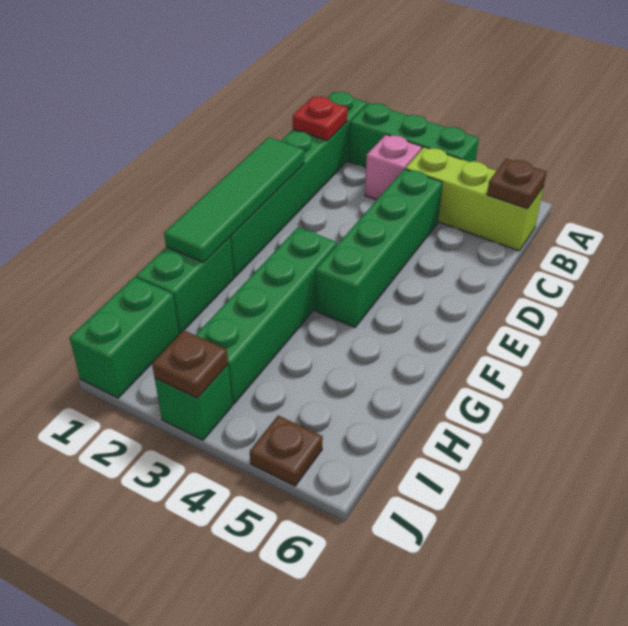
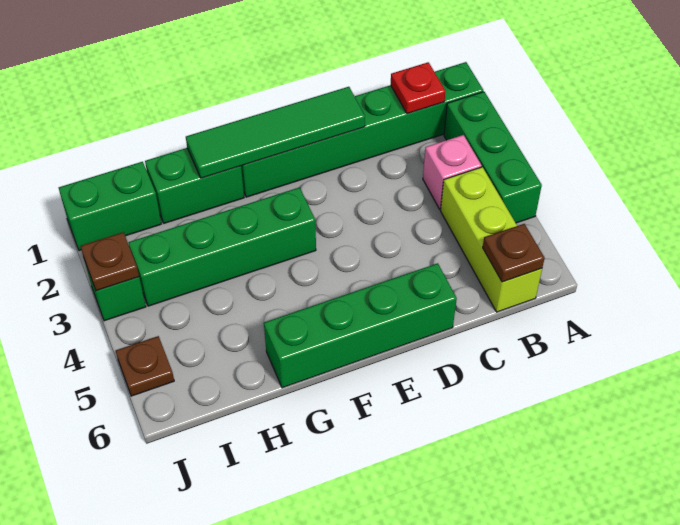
green brick C4:F4 level 1 -> green brick D6:G6 level 1

